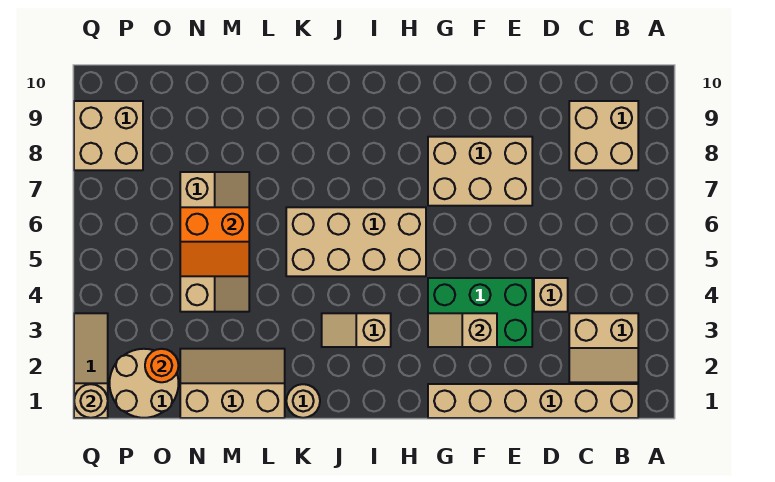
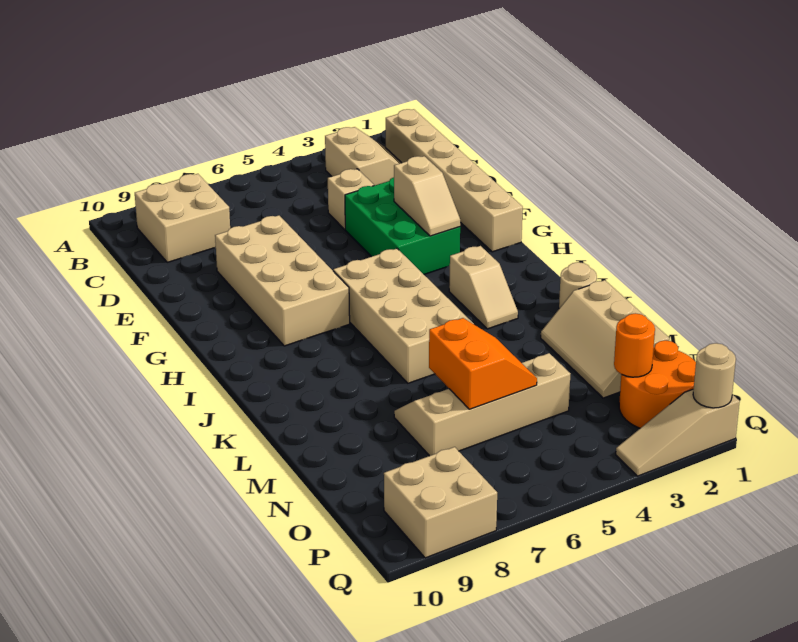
tan brick E7:G8 level 1 -> tan brick E7:H8 level 1
tan round brick O1:P2 level 1 -> orange round brick O1:P2 level 1

